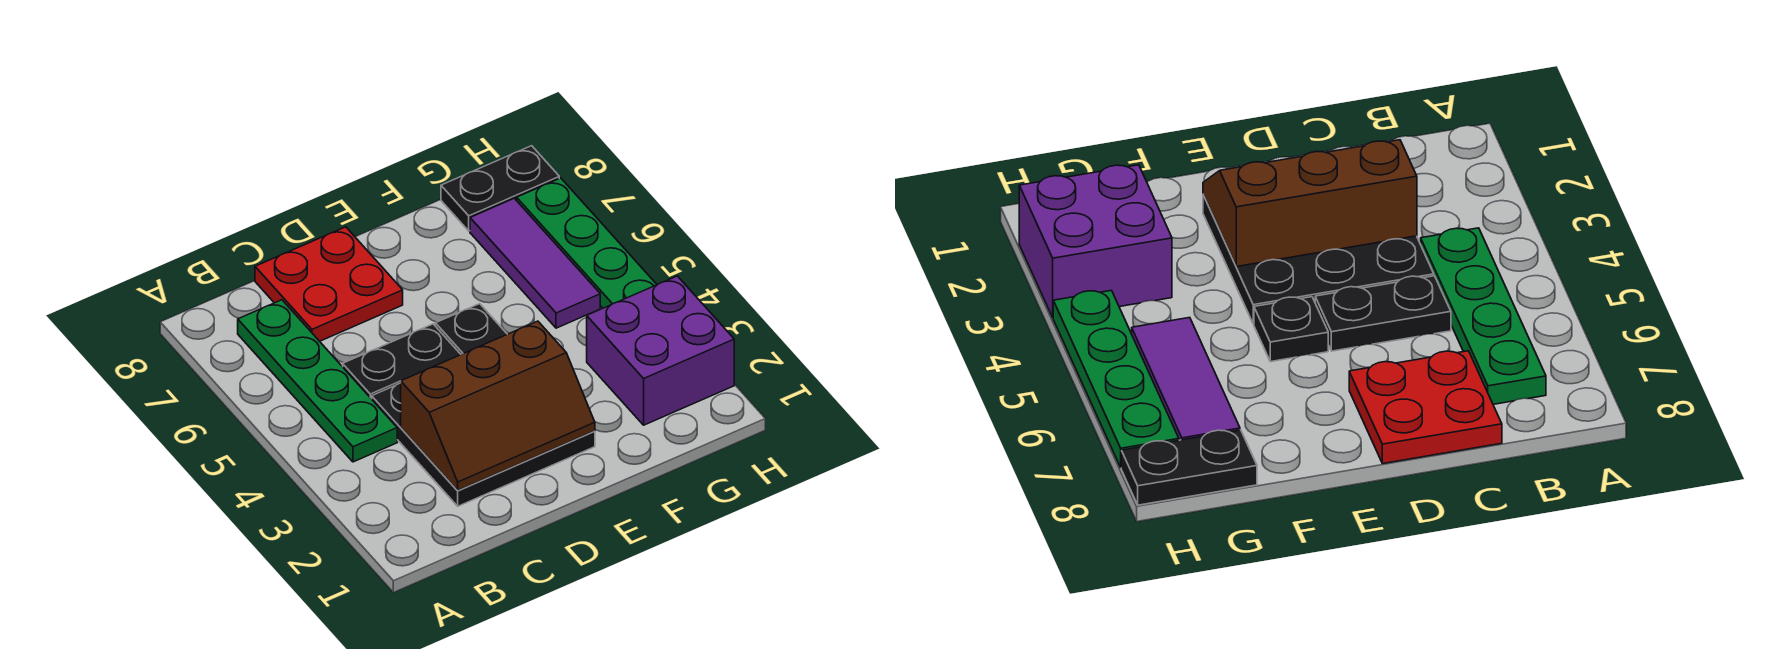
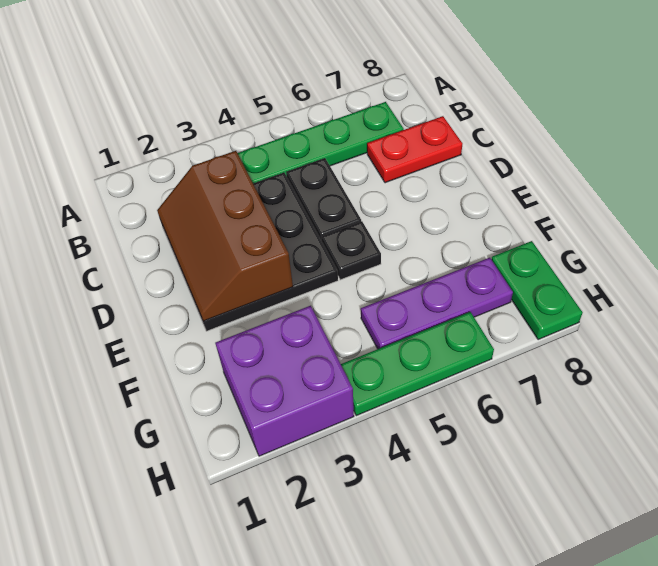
red plate C7:D8 level 1 -> red plate C7:C8 level 1
purple tile G5:G7 level 1 -> purple plate G5:G7 level 1
black plate G8:H8 level 1 -> green plate G8:H8 level 1
green plate H4:H7 level 1 -> green plate H4:H6 level 1

